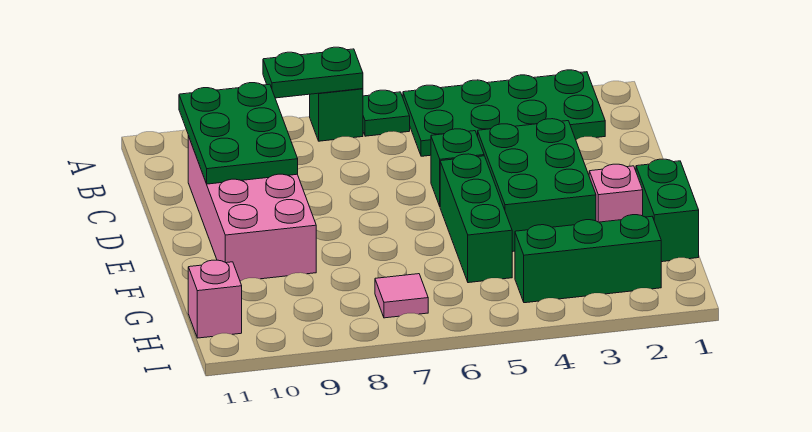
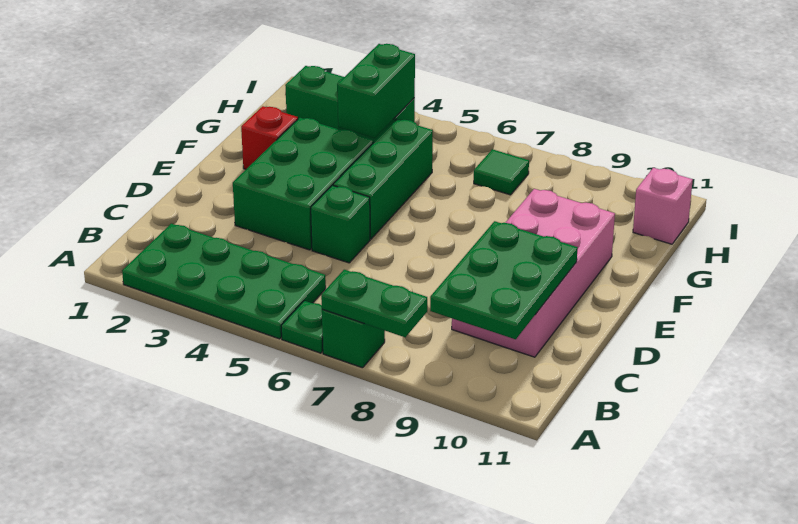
green brick F1:G1 level 1 -> green brick G4:H4 level 2
pink brick F2 level 1 -> red brick F2 level 1
pink tile H7 level 1 -> green tile H7 level 1

